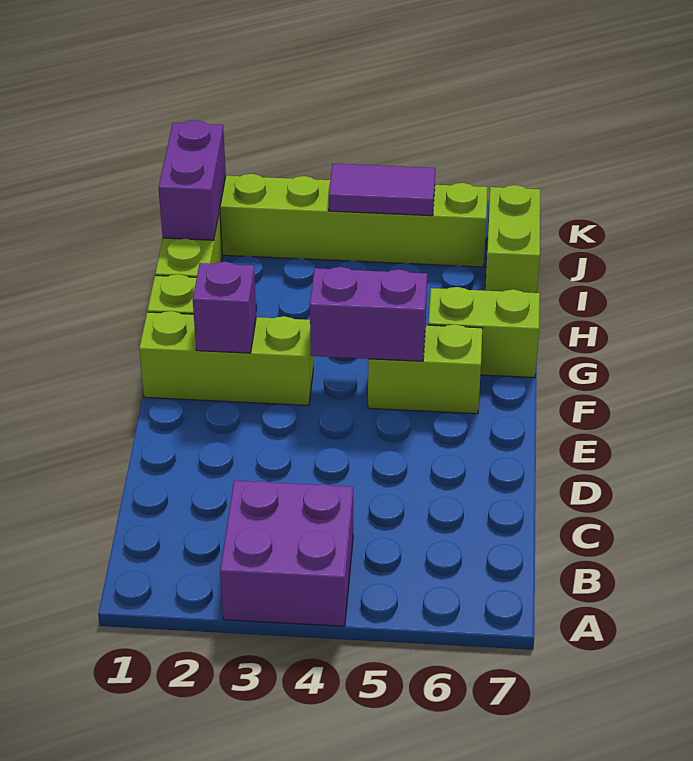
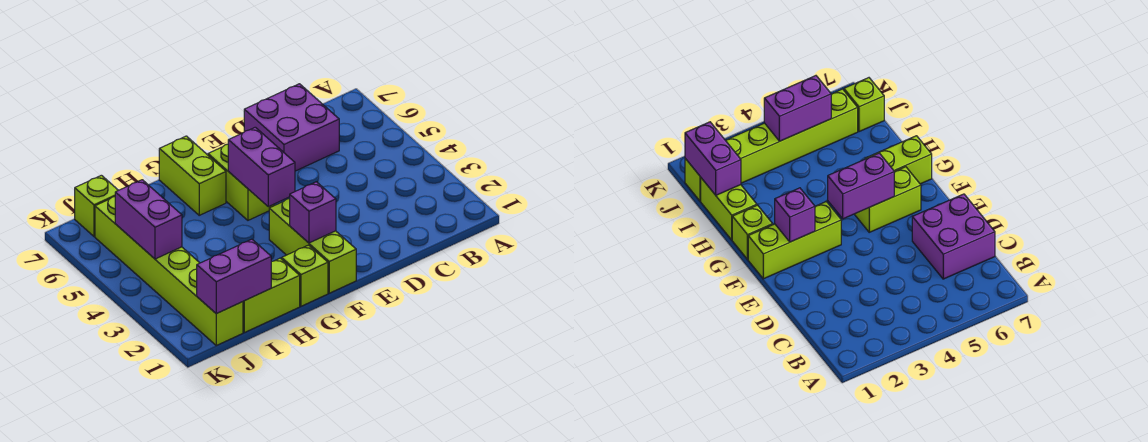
purple brick A3:B4 level 1 -> purple brick C6:D7 level 1
lime brick I7:J7 level 1 -> lime brick J7 level 1
purple tile J4:J5 level 2 -> purple brick J4:J5 level 2

